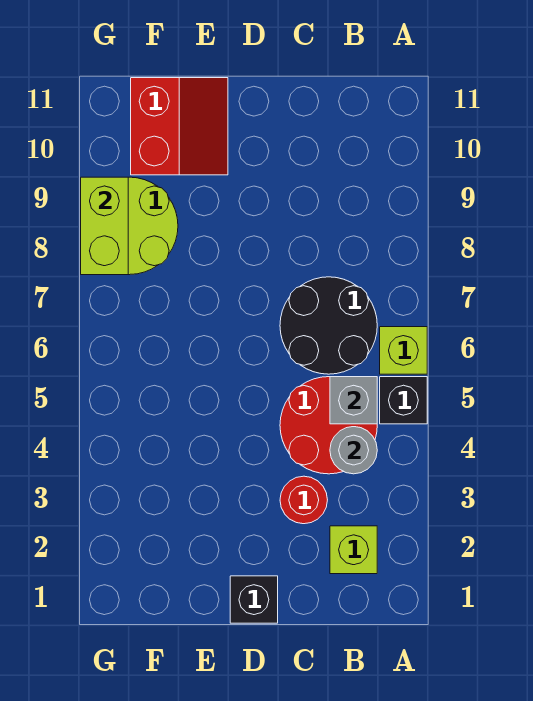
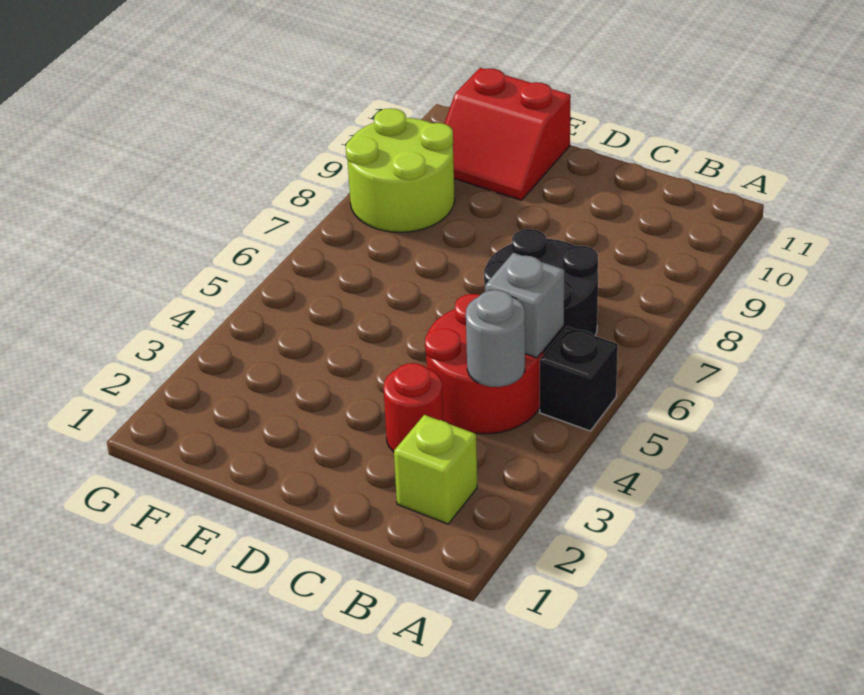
lime brick A6 level 1 -> none
black brick D1 level 1 -> none
red slope E10:F11 level 1 top F -> red slope E10:F11 level 1 top 11
lime brick G8:G9 level 2 -> none

